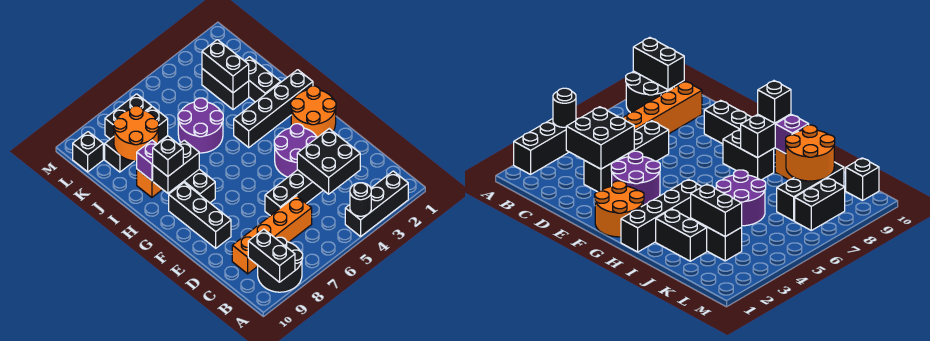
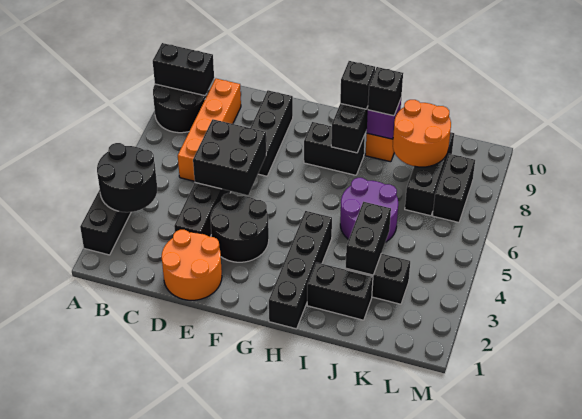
black round brick A4 level 2 -> black round brick A3:B4 level 2
black brick C3:D4 level 2 -> black brick D5:E6 level 2
purple round brick E3:F4 level 1 -> black round brick E3:F4 level 1
black brick E9:G9 level 1 -> black brick E7:E9 level 1
orange round brick F1:G2 level 1 -> orange round brick D1:E2 level 1
black brick J3:K3 level 2 -> black brick J3:J4 level 2
black brick L10 level 1 -> black brick I9 level 3

